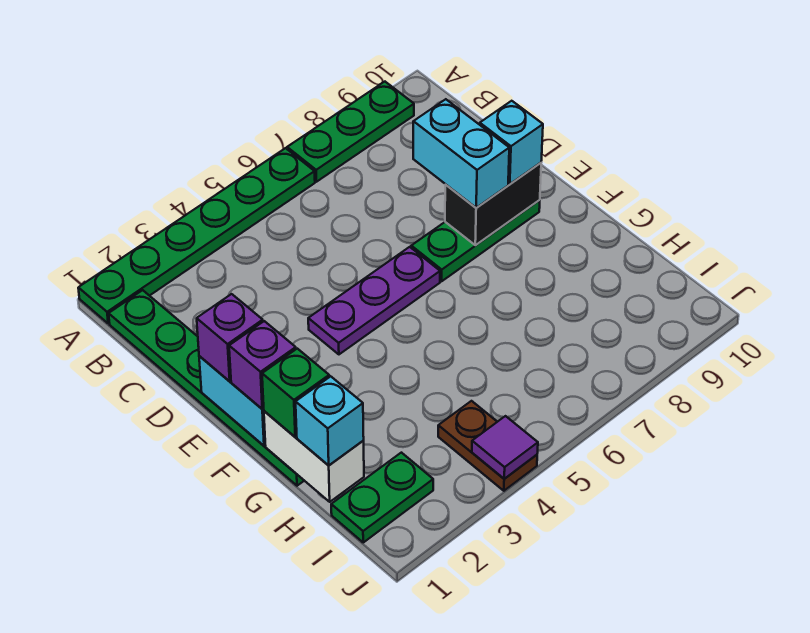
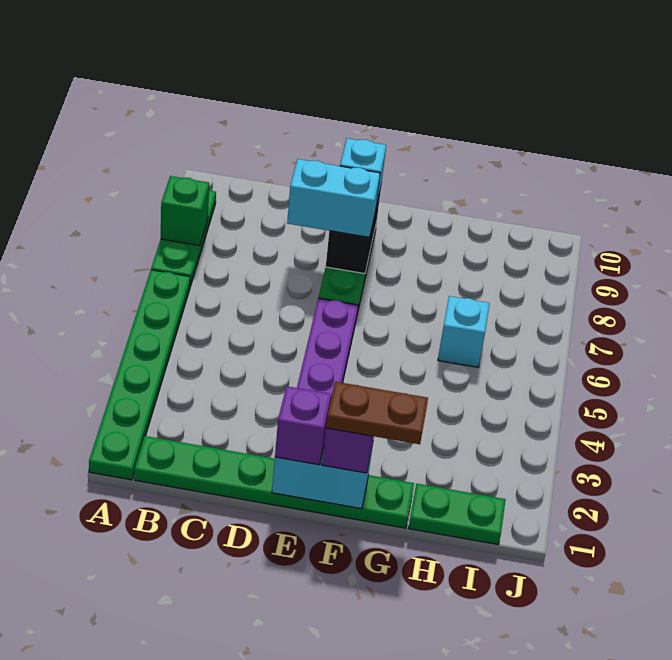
white brick G1:H1 level 2 -> none
green brick G1 level 3 -> green brick A8 level 2
cyan brick H1 level 3 -> cyan brick H6 level 1
green plate I1:I2 level 1 -> green plate H1:I1 level 1
brown plate I4:J4 level 1 -> brown plate F1:G1 level 4
purple tile J4 level 2 -> none

